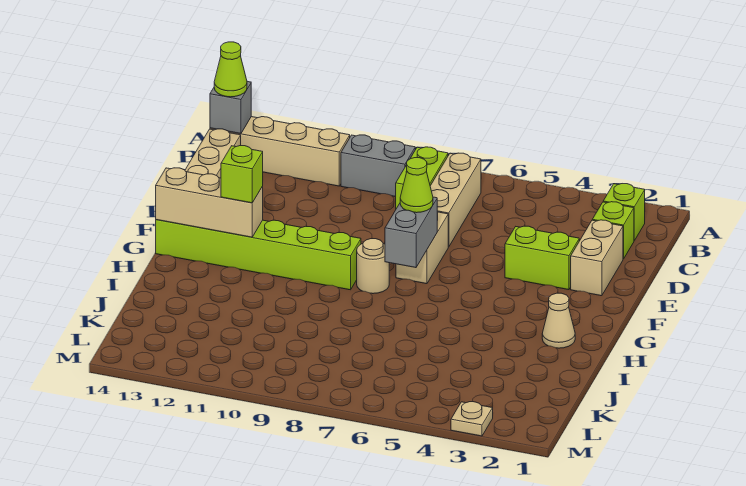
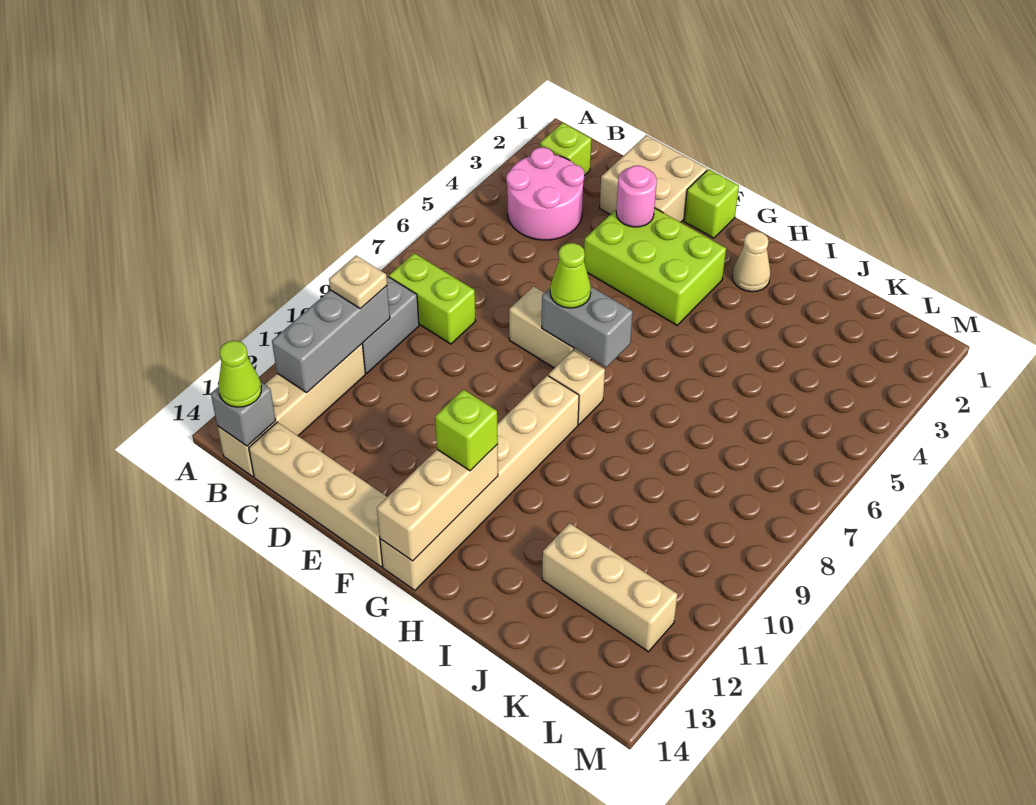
none -> pink round brick B3:C4 level 1
tan brick B7:D7 level 1 -> tan brick J12:L12 level 1
none -> grey brick B10:B12 level 2
lime brick C2 level 1 -> lime brick F1 level 1
tan brick D2:E2 level 1 -> tan brick D1:E2 level 1
lime brick E3:E4 level 1 -> lime brick E3:G4 level 1
none -> pink round brick E3 level 2
tan round brick G8 level 1 -> tan brick G8 level 1
lime brick G9:G14 level 1 -> tan brick G9:G14 level 1
tan plate M3 level 1 -> tan plate B10 level 3

